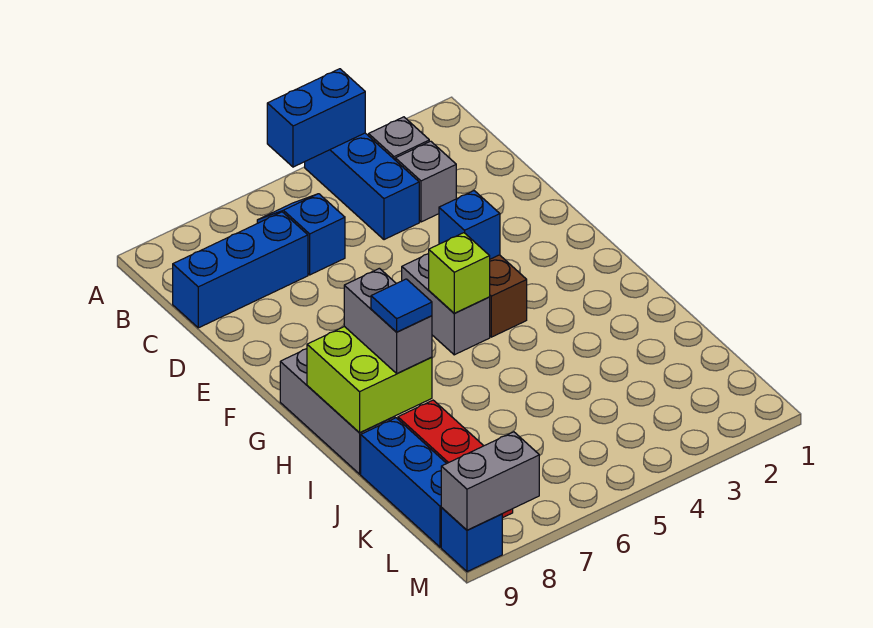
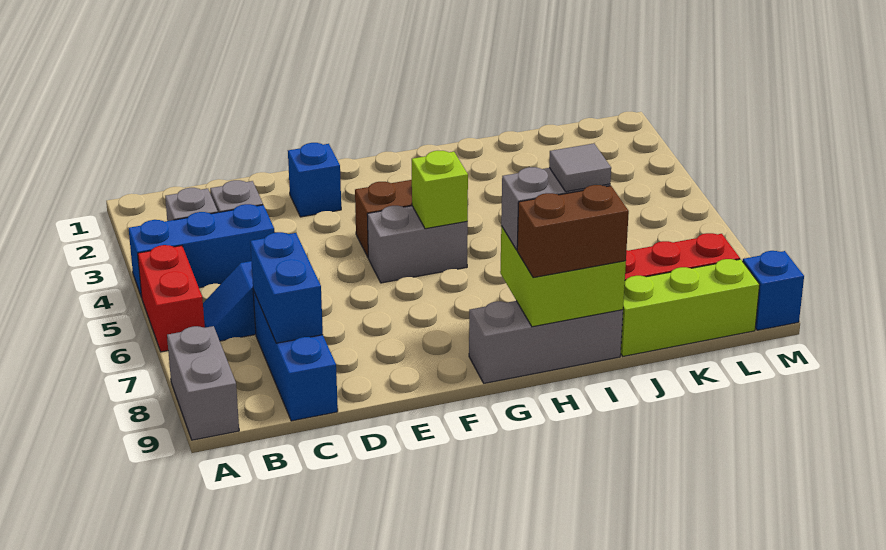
blue brick A4:A5 level 2 -> blue brick C7:C8 level 2
none -> red brick A5:A6 level 1
blue brick F4 level 2 -> blue brick E2 level 1
none -> brown brick H9:I9 level 3
blue tile I8 level 4 -> grey tile I8 level 4
blue brick J9:L9 level 1 -> lime brick J9:L9 level 1
grey brick M8:M9 level 2 -> grey brick A8:A9 level 1

